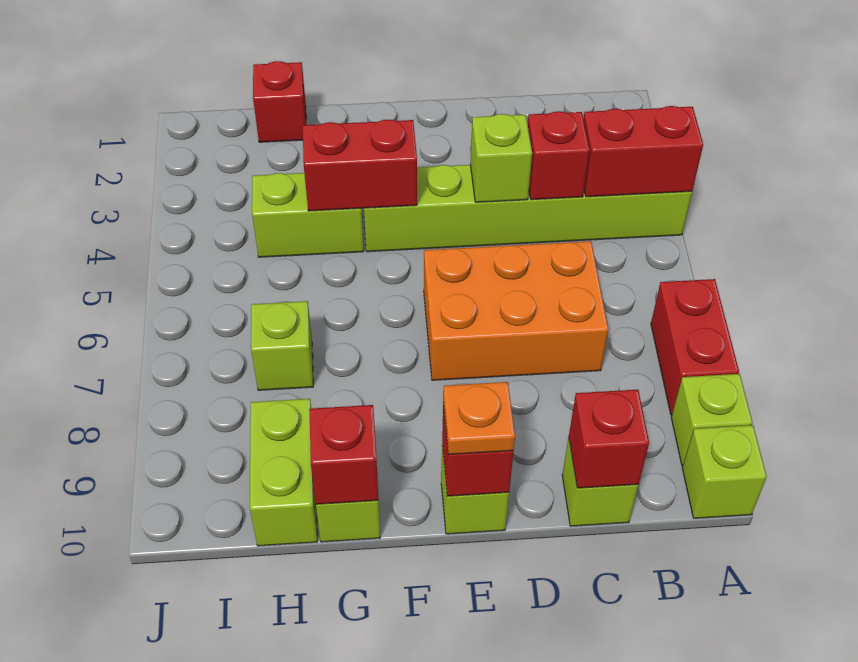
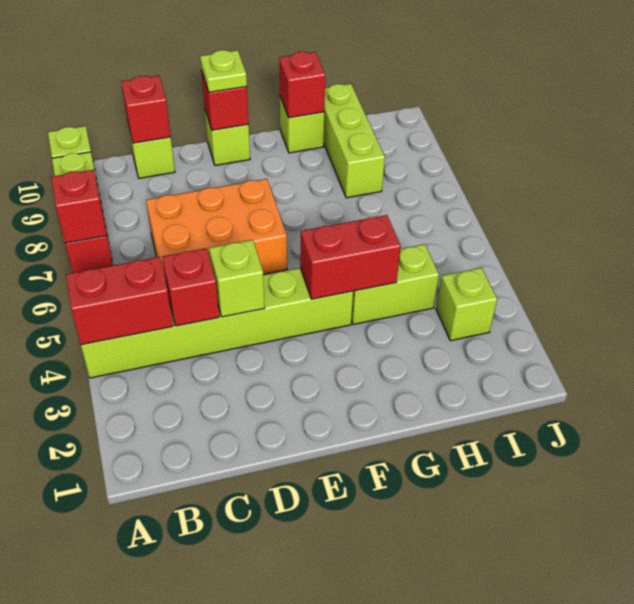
orange plate E10 level 3 -> lime plate E10 level 3
red brick H1 level 1 -> red brick A7 level 2
lime brick H7 level 1 -> lime brick I3 level 1
lime brick H9:H10 level 1 -> lime brick H8:H10 level 1

